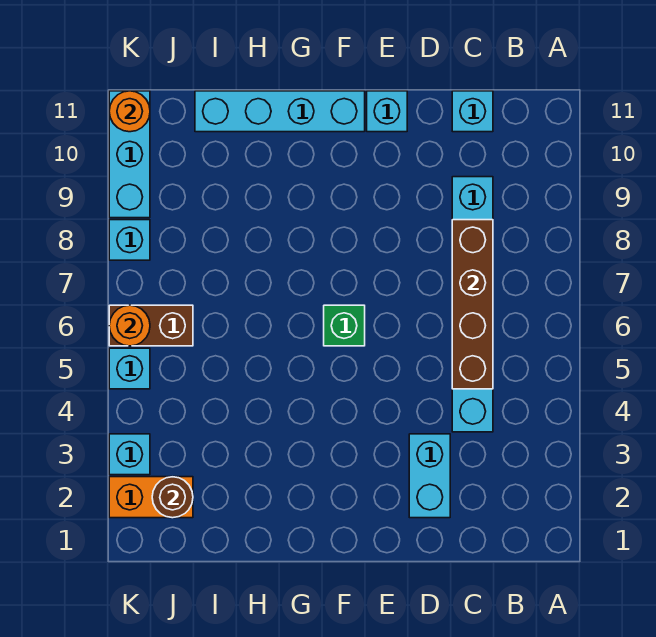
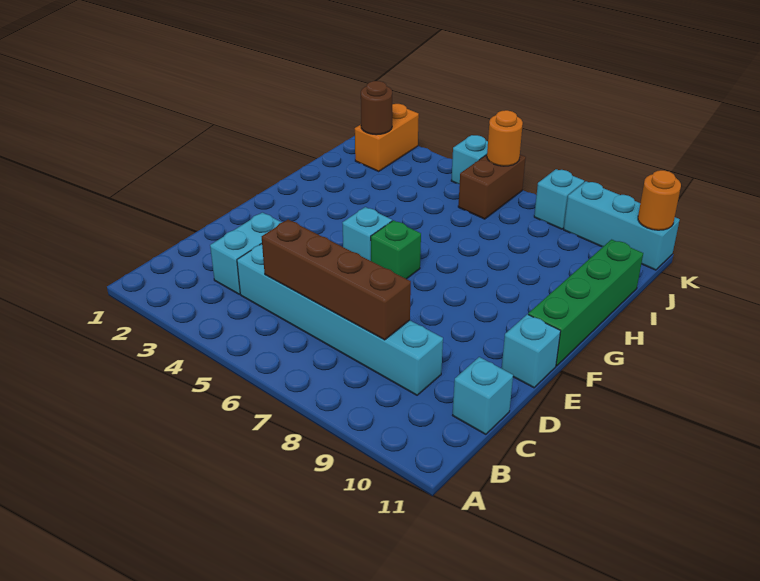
cyan brick D2:D3 level 1 -> cyan brick C3:D3 level 1
cyan brick F11:I11 level 1 -> green brick F11:I11 level 1
cyan brick K3 level 1 -> cyan brick F5 level 1

